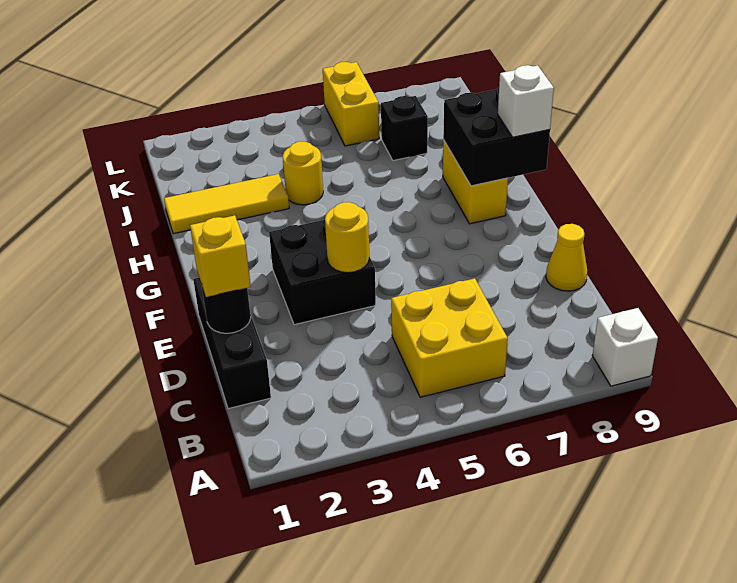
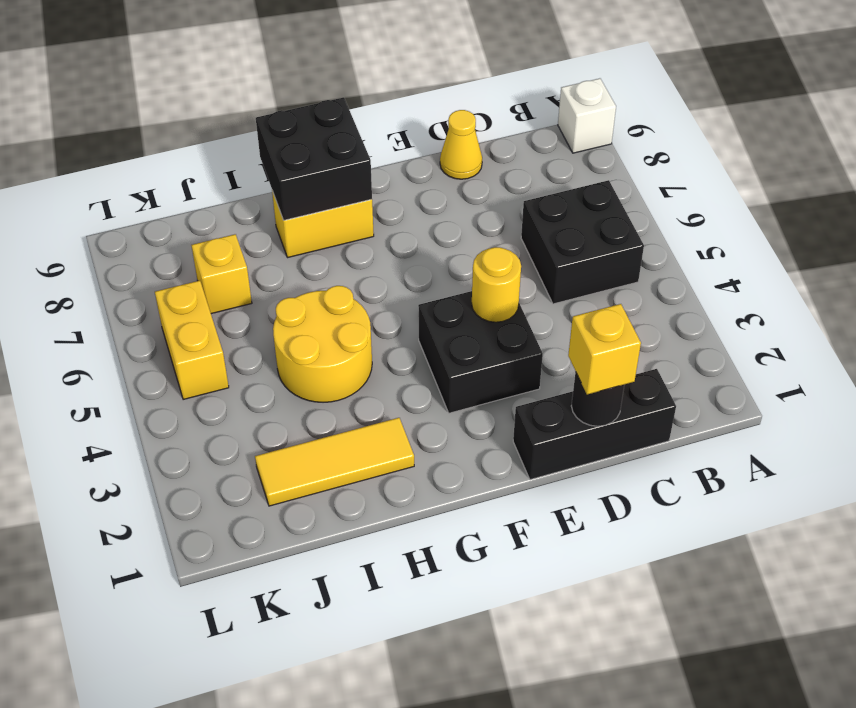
yellow brick B5:C6 level 1 -> black brick B5:C6 level 1
white brick G9 level 3 -> none
yellow tile I1:I3 level 1 -> yellow tile H2:J2 level 1
yellow round brick I4 level 1 -> yellow round brick H4:I5 level 1
black brick J7 level 1 -> yellow brick J7 level 1
yellow brick K6:L6 level 1 -> yellow brick K5:K6 level 1

